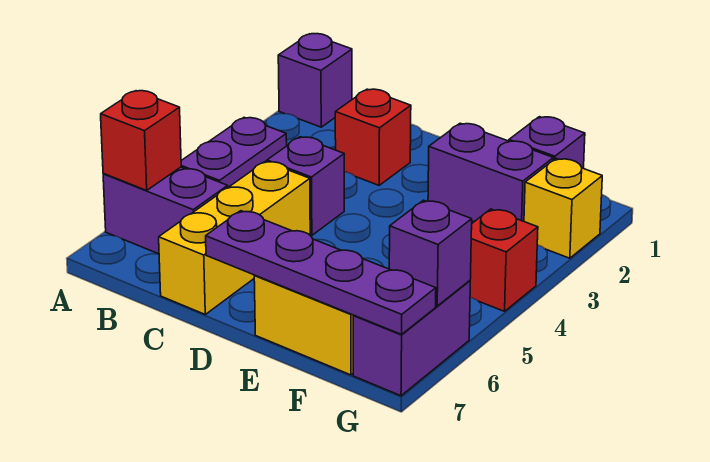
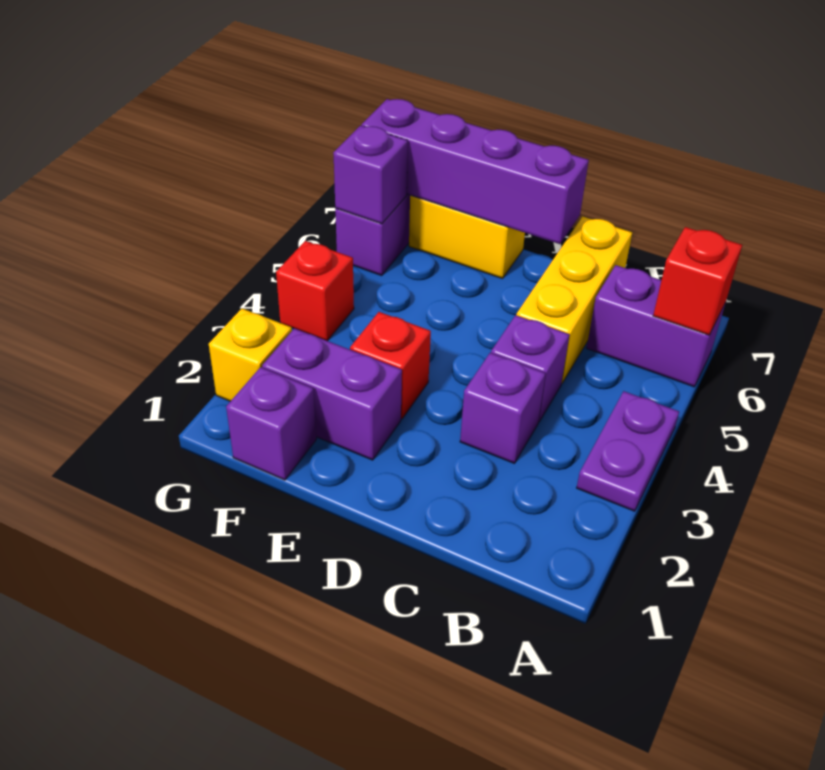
purple brick A1 level 1 -> purple brick C3 level 1
red brick C2 level 1 -> red brick E3 level 1
purple plate D7:G7 level 2 -> purple brick D7:G7 level 2

